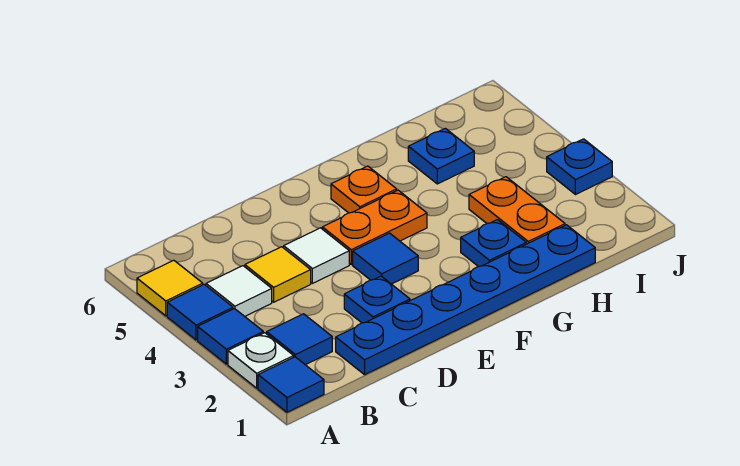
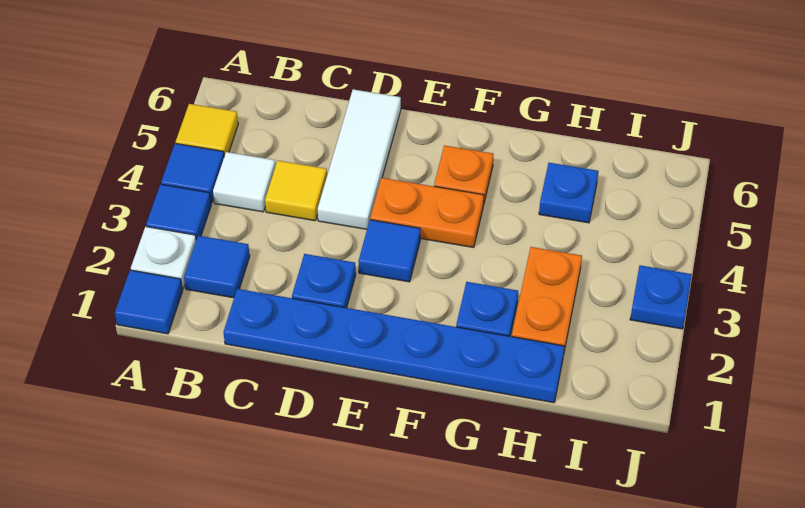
white tile D4 level 1 -> white tile D4:D6 level 1

